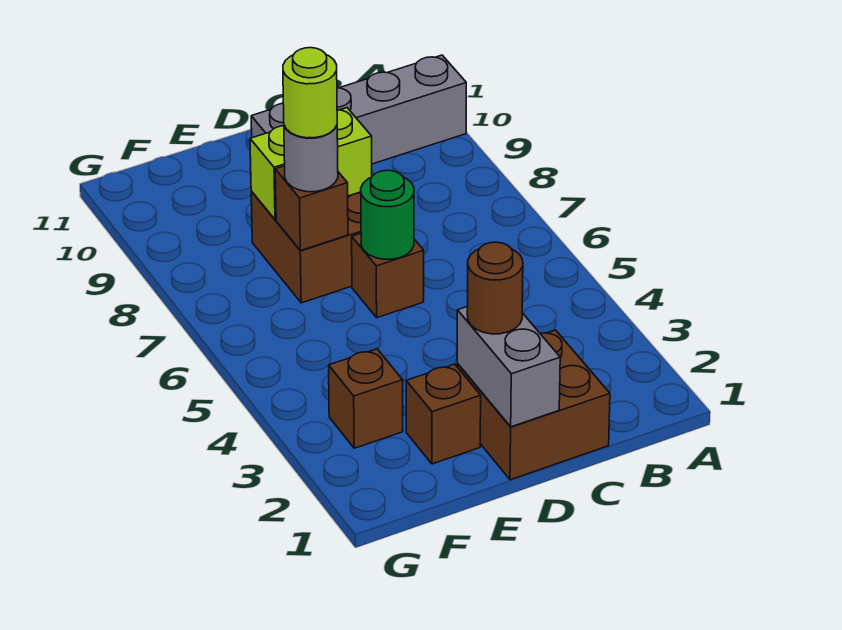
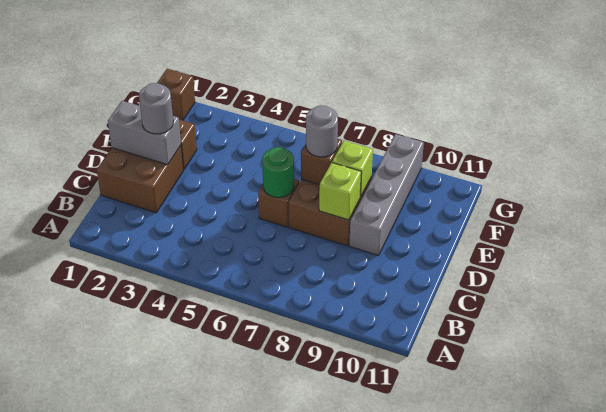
grey brick A10:D10 level 1 -> grey brick D9:G9 level 1
brown round brick D2 level 3 -> grey round brick D2 level 3
lime round brick E7 level 4 -> none
brown brick F3 level 1 -> brown brick G1 level 1

